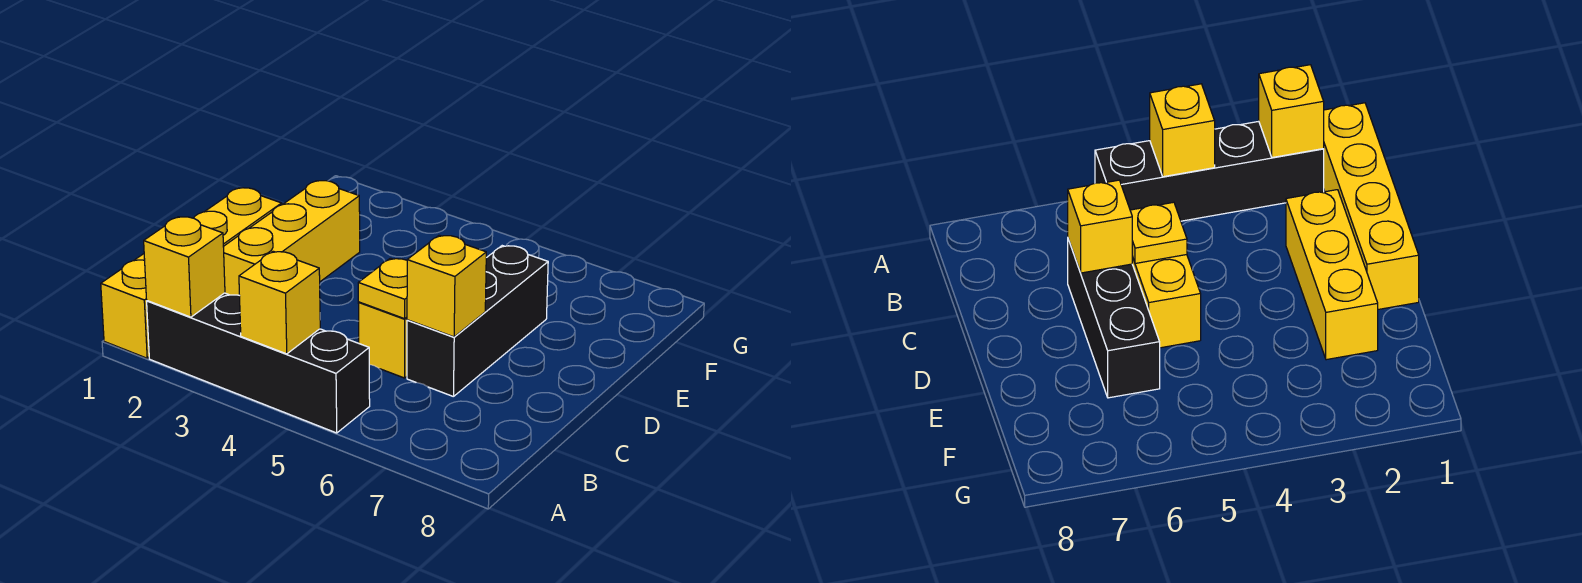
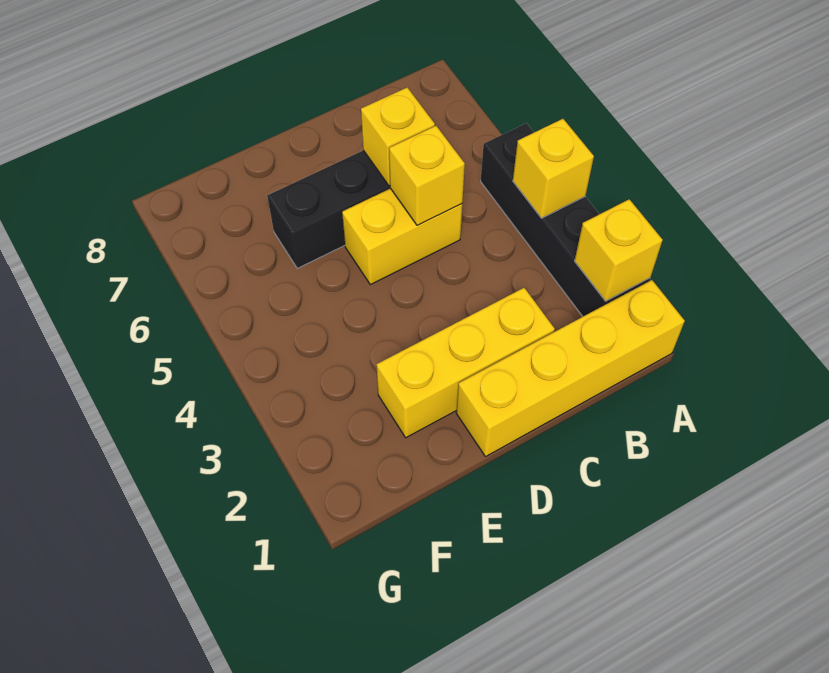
yellow plate C5 level 2 -> yellow brick C5 level 2

